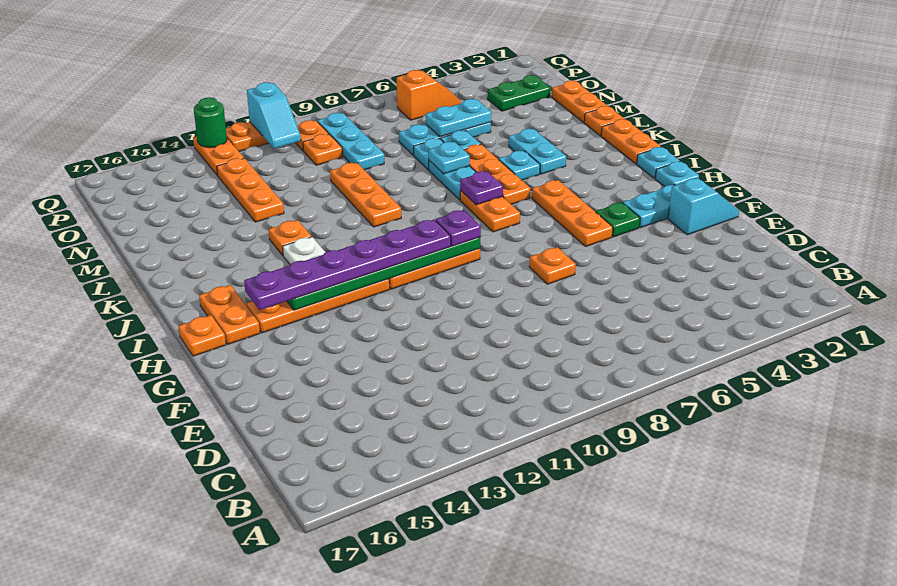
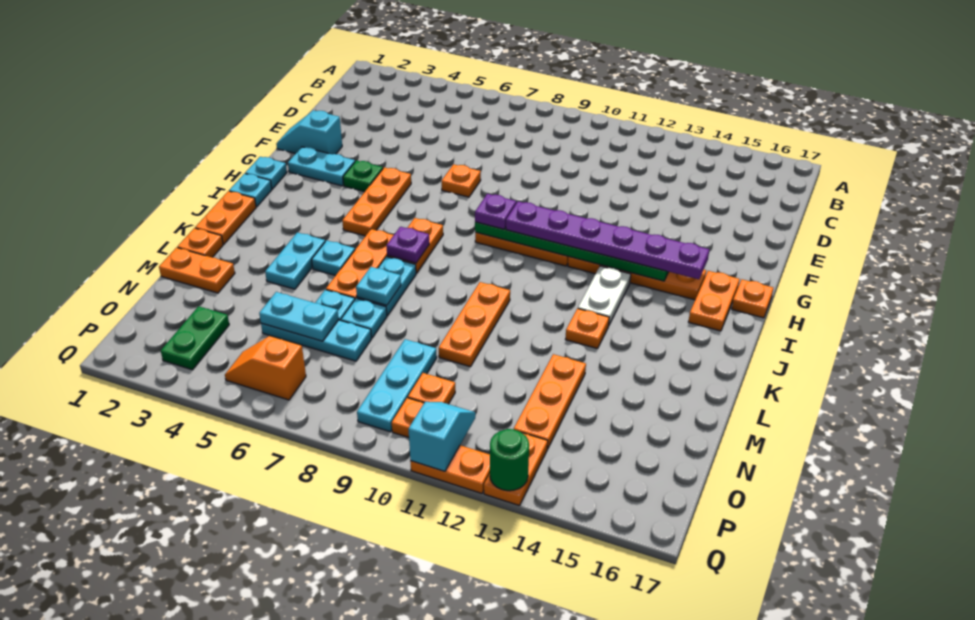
orange plate M1:N1 level 1 -> orange plate M1:M2 level 1
green plate O2:O3 level 1 -> green plate O3:P3 level 1

